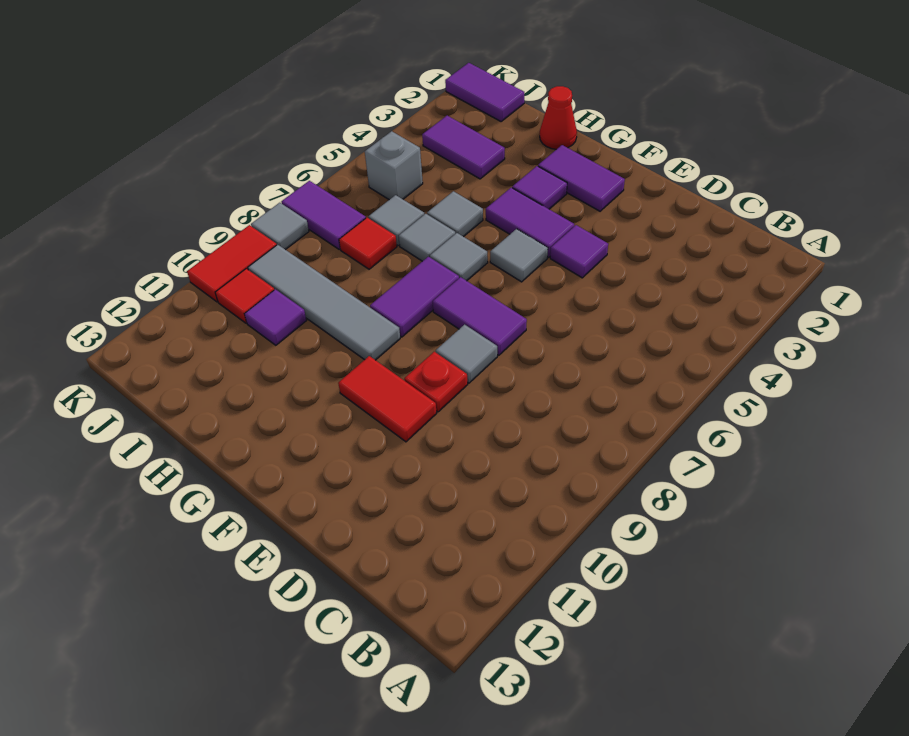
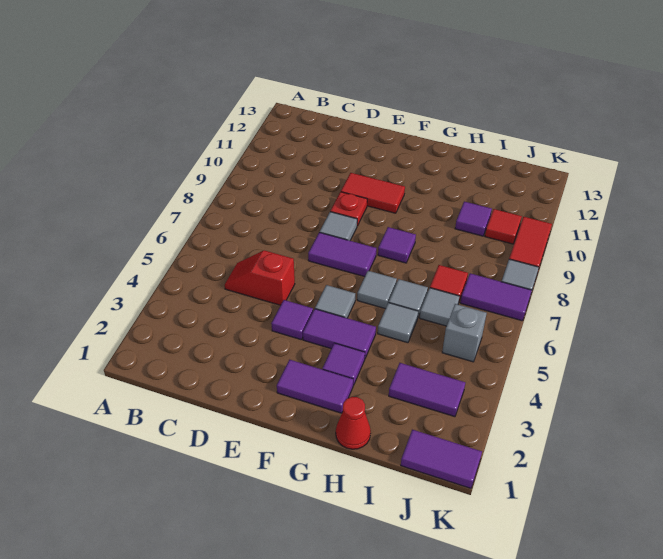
none -> red slope C5:D5 level 1 top D
purple tile G7:G8 level 1 -> purple tile G8 level 1
grey tile G9:J9 level 1 -> none

